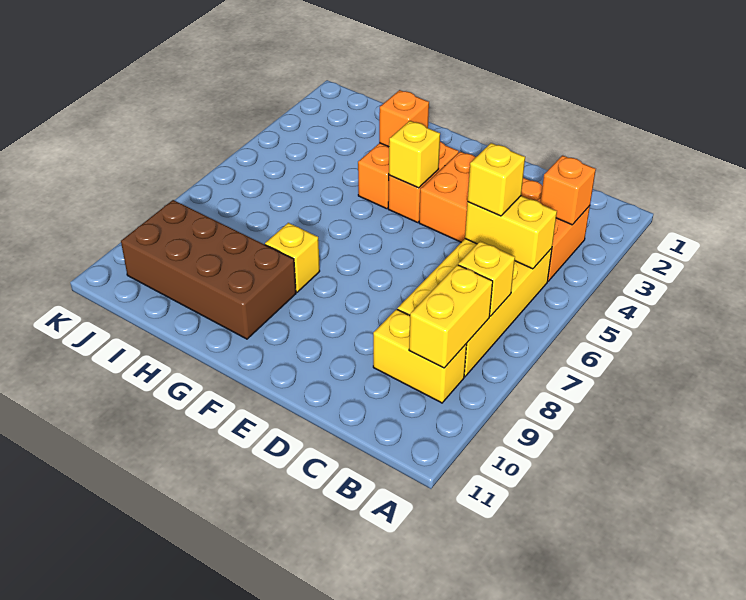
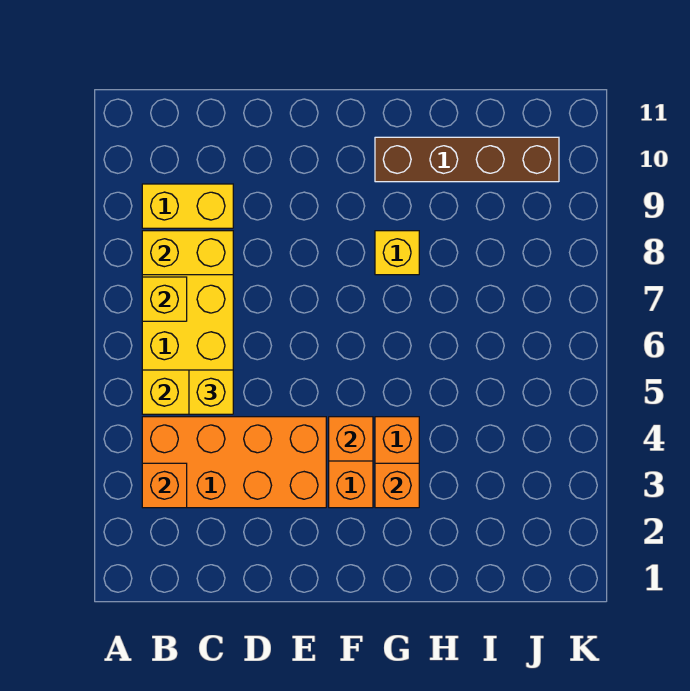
yellow brick B8:B9 level 2 -> yellow brick B8:C8 level 2
yellow brick F4 level 2 -> orange brick F4 level 2
brown brick G9:J10 level 1 -> brown brick G10:J10 level 1

